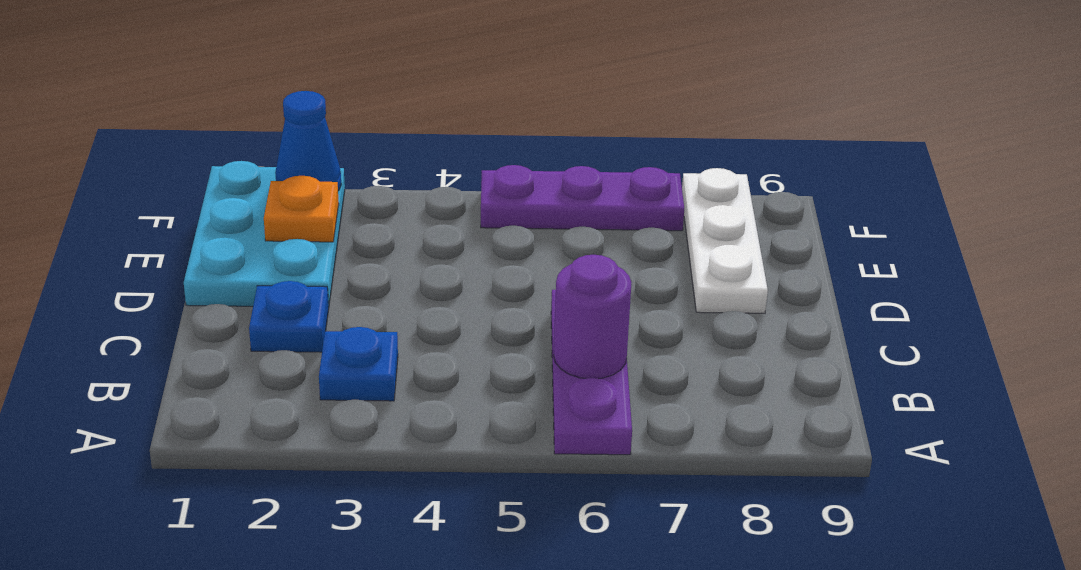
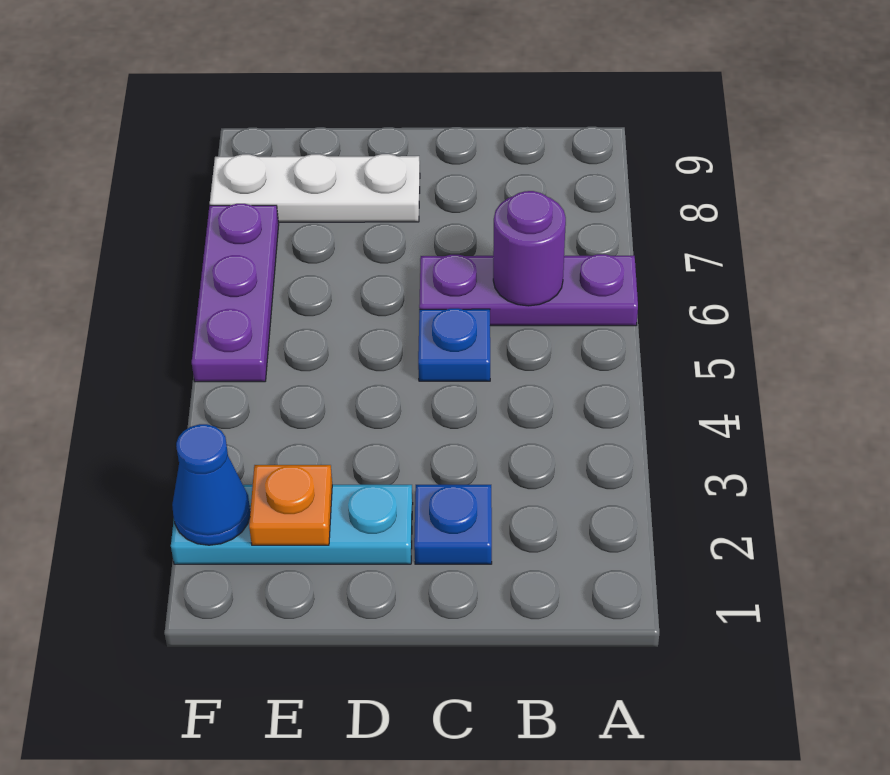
blue plate B3 level 1 -> blue plate C5 level 1
cyan plate D1:F2 level 1 -> cyan plate D2:F2 level 1

